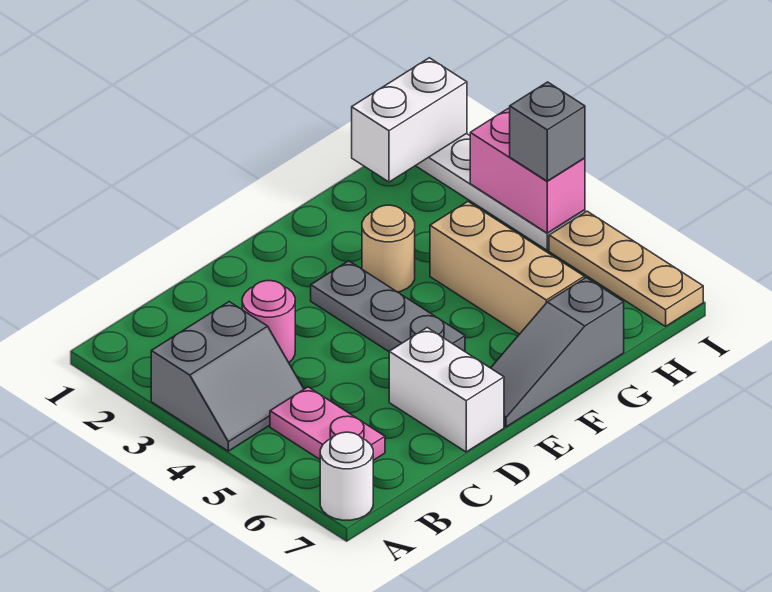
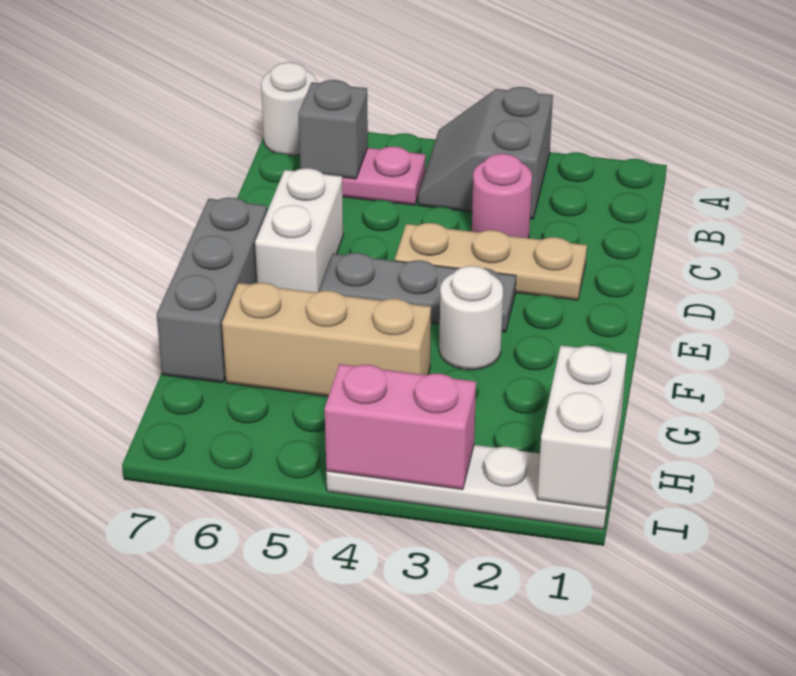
white brick D6:D7 level 1 -> white brick D6:E6 level 1
grey slope E7:G7 level 1 top G -> grey brick E7:G7 level 1
tan round brick F3 level 1 -> white round brick F3 level 1
grey brick I4 level 3 -> grey brick B6 level 2
tan plate I5:I7 level 1 -> tan plate D2:D4 level 1

